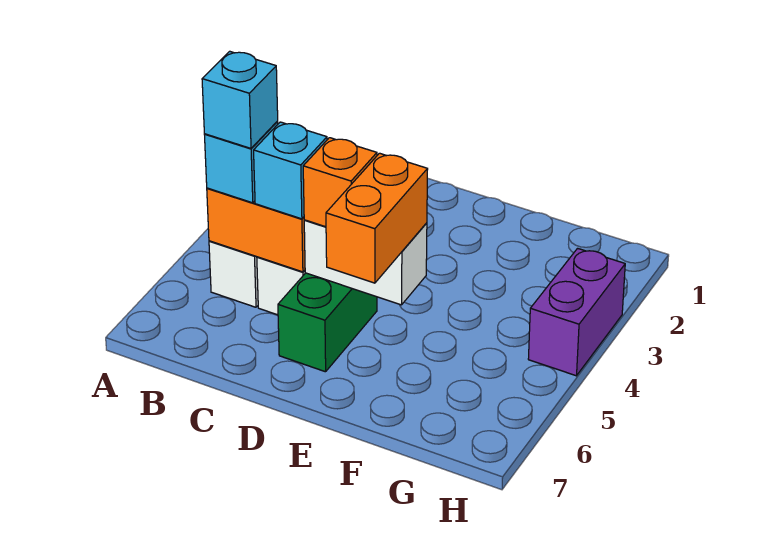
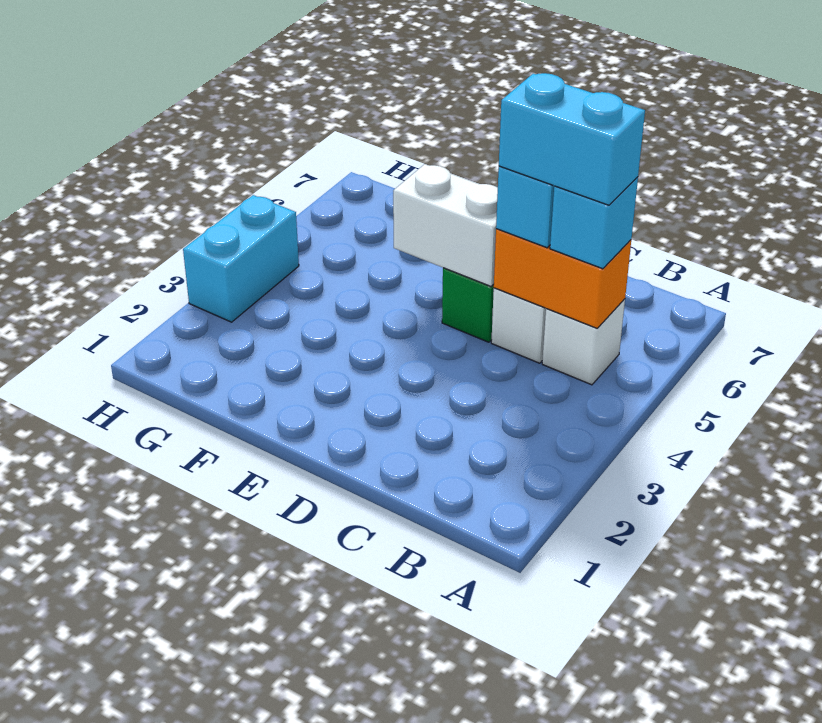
cyan brick B5 level 4 -> cyan brick B5:C5 level 4
orange brick D5 level 3 -> none
orange brick E5:E6 level 3 -> none
purple brick H3:H4 level 1 -> cyan brick H3:H4 level 1

